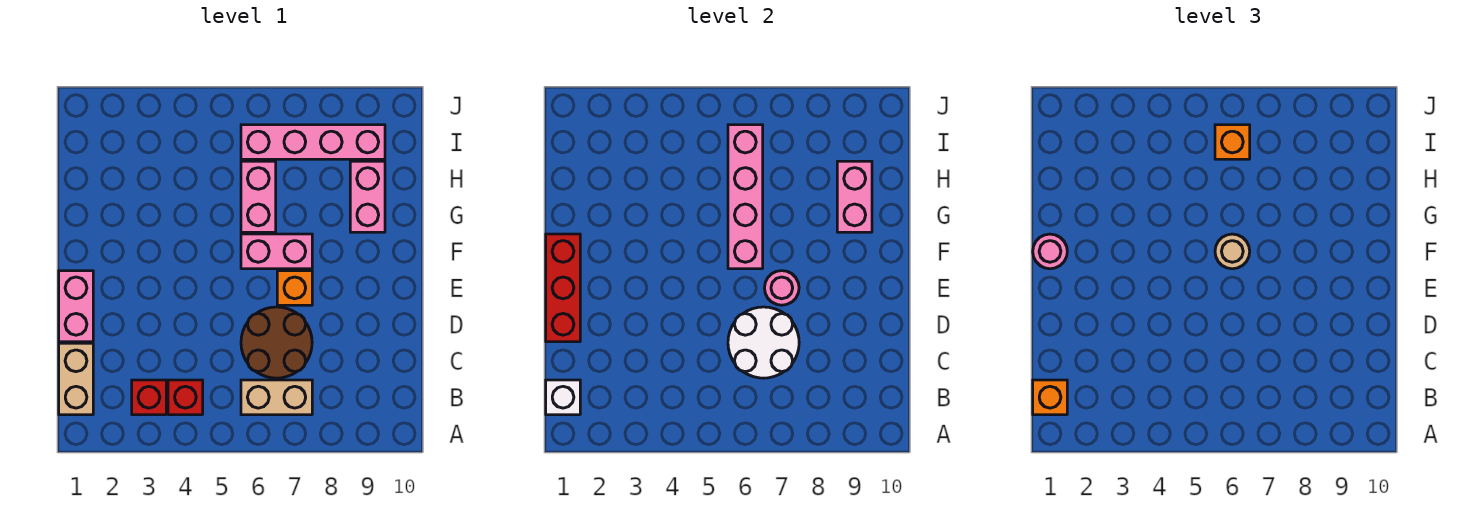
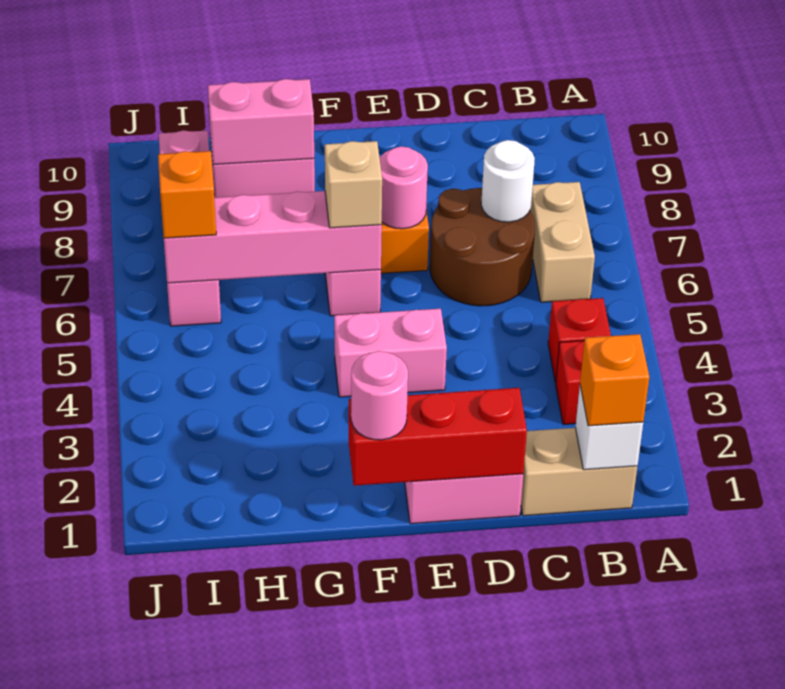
white round brick C6:D7 level 2 -> white round brick C7 level 2
tan round brick F6 level 3 -> tan brick F6 level 3
pink brick G6:H6 level 1 -> pink brick E4:F4 level 1

